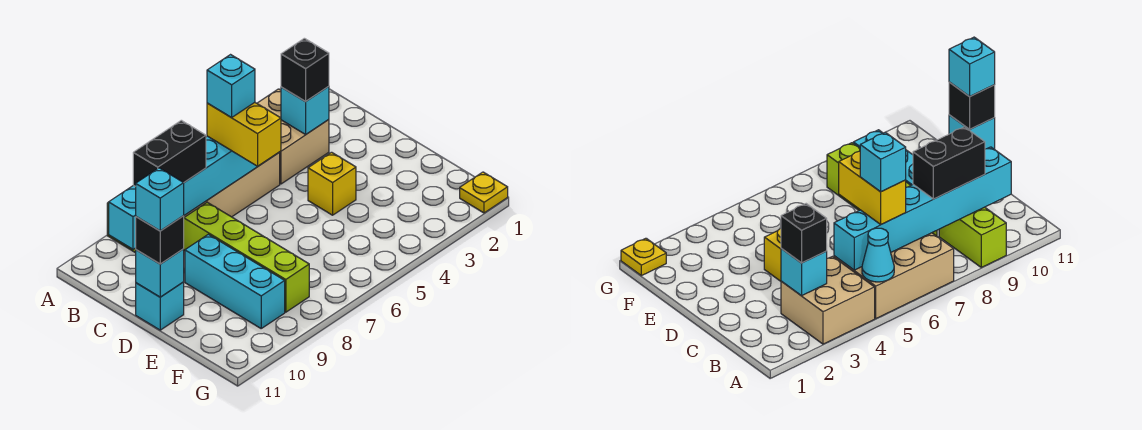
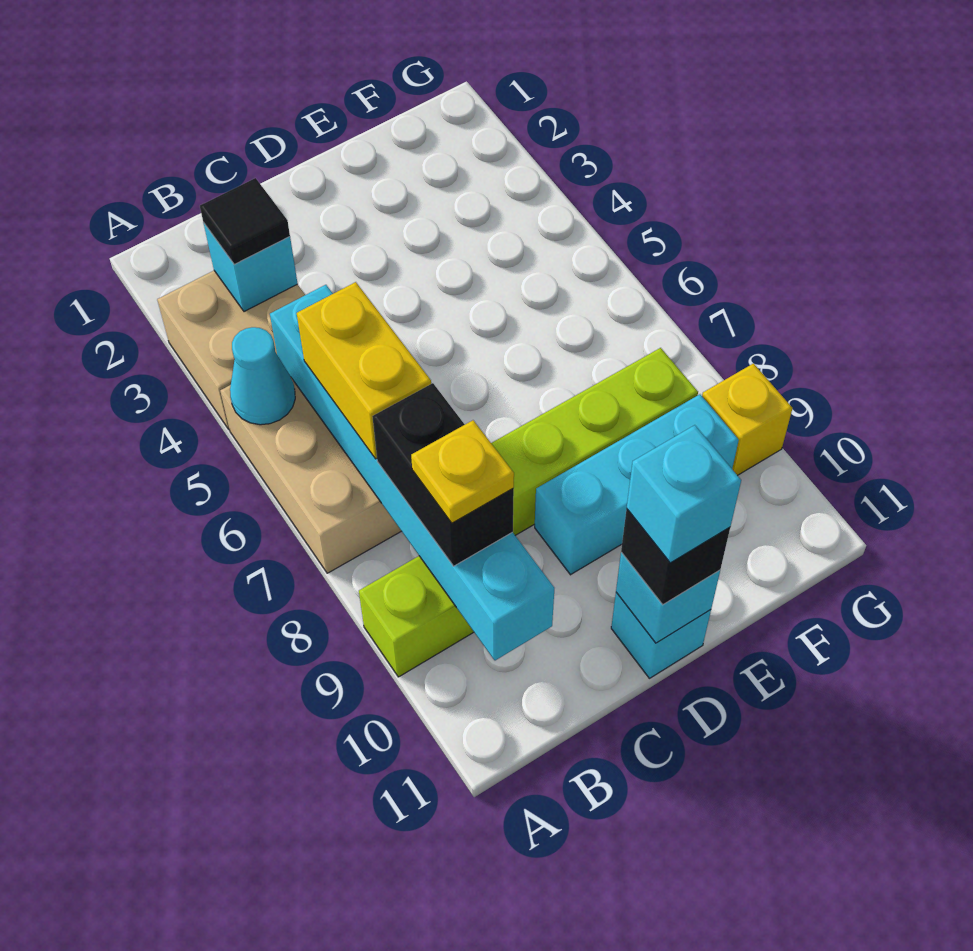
black brick B3 level 3 -> black tile B3 level 3
yellow brick B6:C6 level 3 -> yellow brick B6:B7 level 3
cyan brick B6 level 4 -> none
yellow brick D4 level 1 -> yellow brick G9 level 1
yellow plate G1 level 1 -> yellow plate B9 level 4

